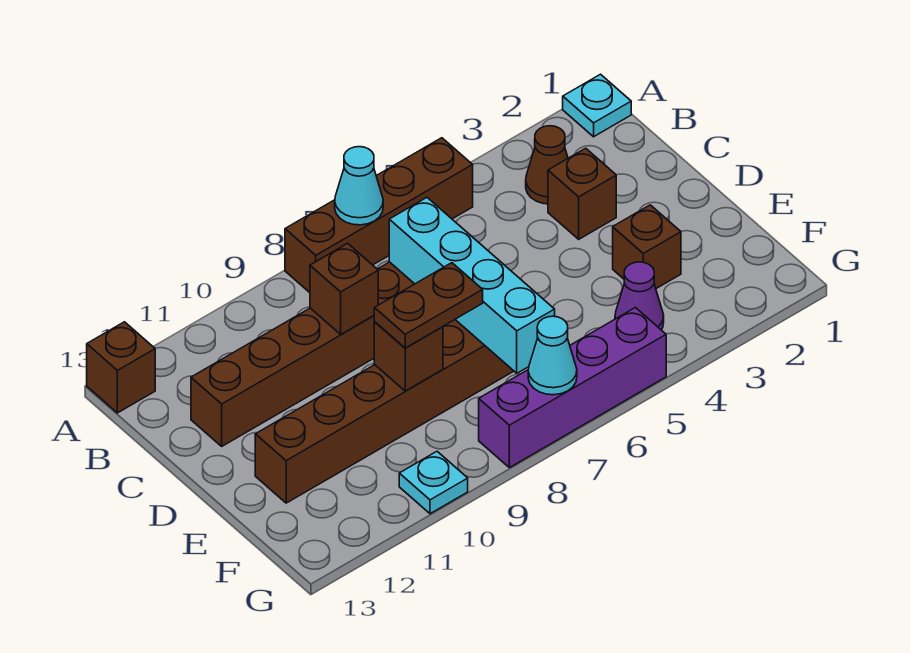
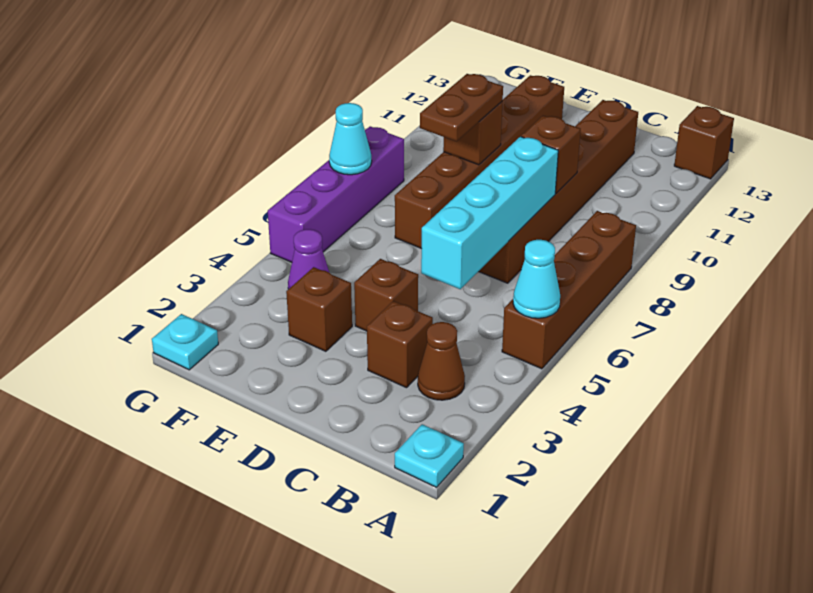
cyan cone A7 level 2 -> cyan cone A5 level 2
cyan brick C7:F7 level 2 -> cyan brick C5:C8 level 2
none -> brown brick D4 level 1
cyan plate G10 level 1 -> cyan plate G1 level 1

